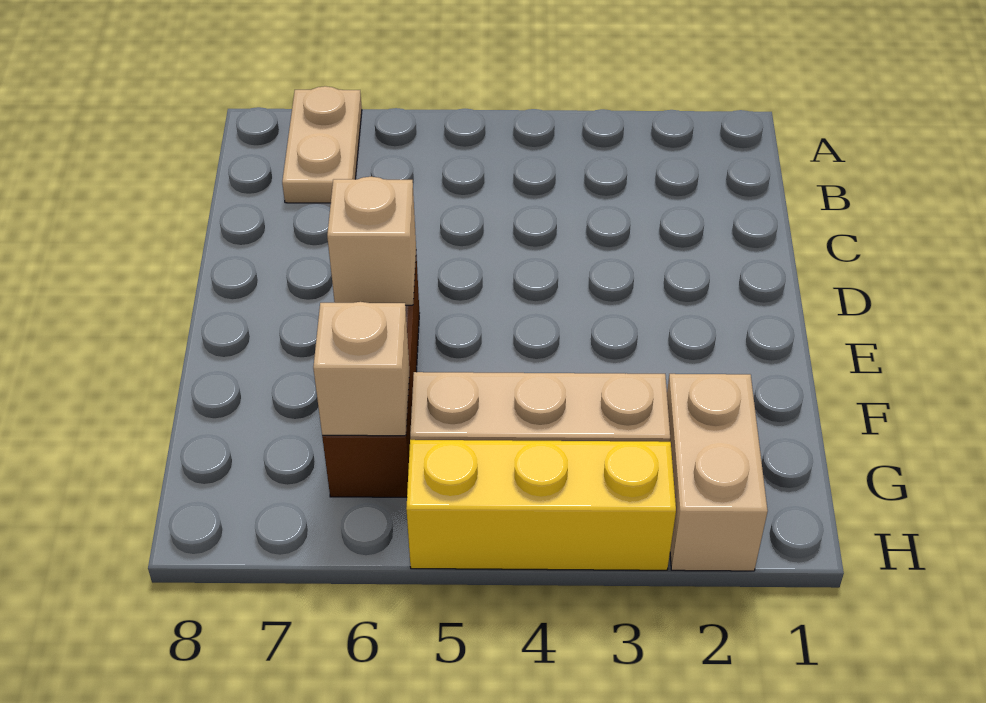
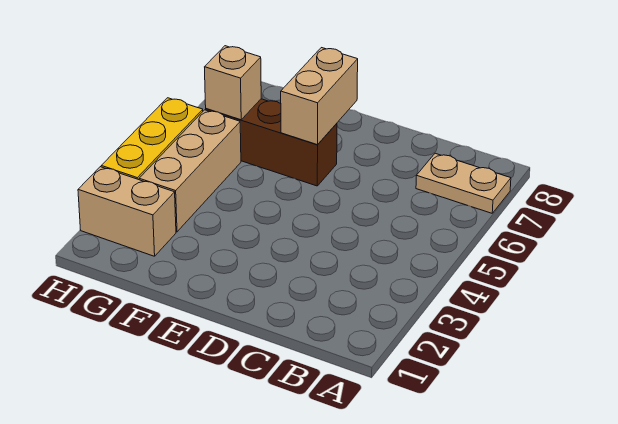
tan brick E6 level 2 -> tan brick E6:E7 level 2

